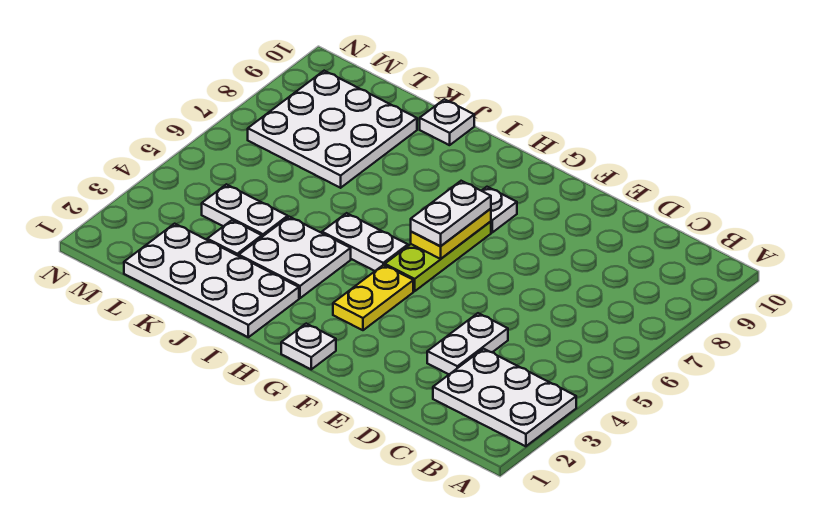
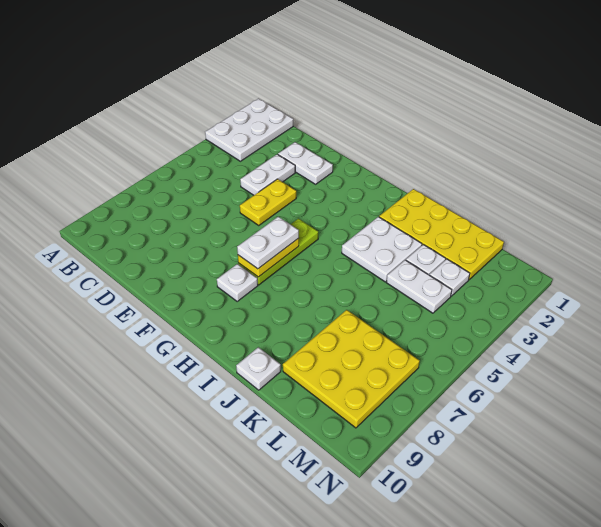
white plate A2:C3 level 1 -> white plate A1:B3 level 1
white plate G1 level 1 -> white plate L3 level 1
yellow plate G3:G4 level 1 -> yellow plate E4:E5 level 1
white plate H5:I5 level 1 -> white plate D2:E2 level 1
white plate I1:L2 level 1 -> yellow plate I1:L2 level 1
white plate K7:M9 level 1 -> yellow plate K7:M9 level 1

